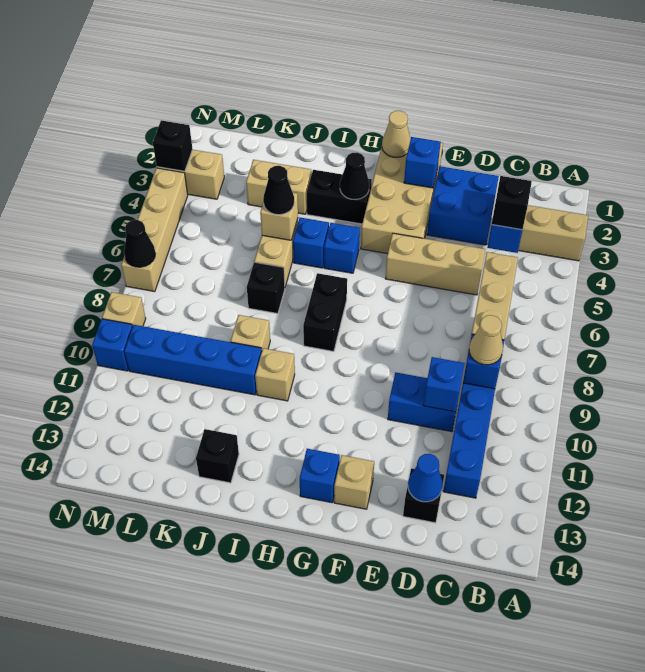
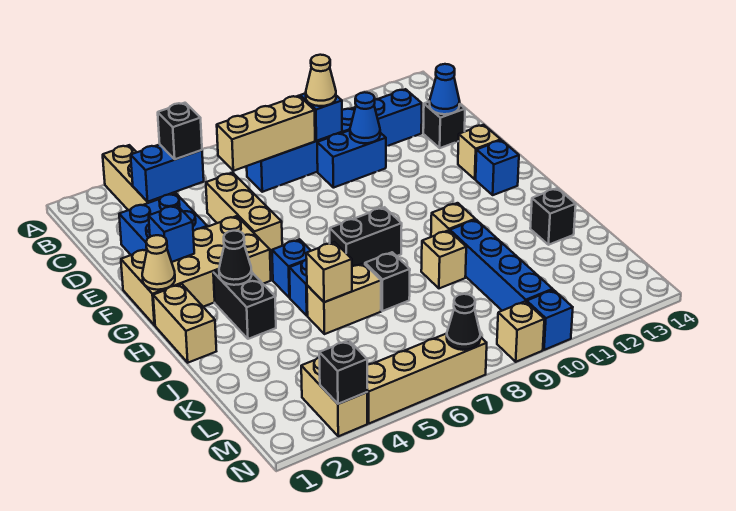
blue brick D10:E10 level 1 -> blue brick D9:D10 level 1
blue brick D10 level 2 -> blue cone D10 level 2
tan brick J3:K3 level 1 -> tan brick H1:I1 level 1
black cone J5 level 3 -> none

